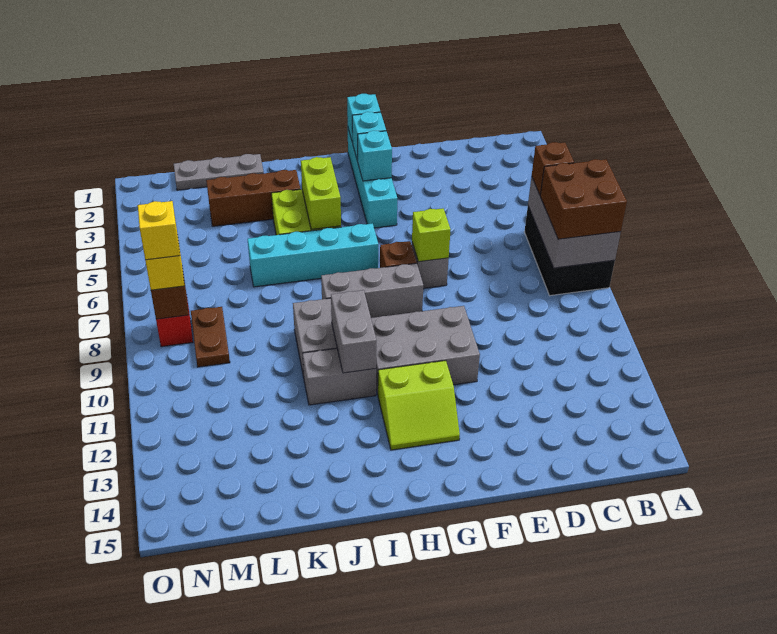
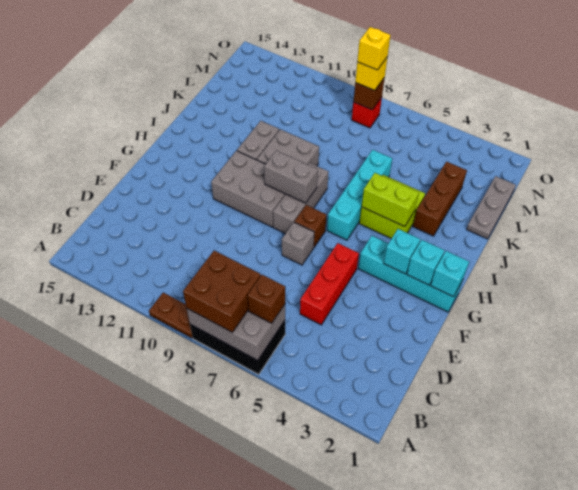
none -> red brick D5:F5 level 1
lime brick F7 level 2 -> none
grey brick F10:H11 level 1 -> grey brick G9:H11 level 1
lime slope G12:H13 level 1 top 12 -> none
grey brick I10:I11 level 2 -> grey brick H8:H9 level 2
brown plate M8:M9 level 1 -> brown plate A9:A10 level 1

